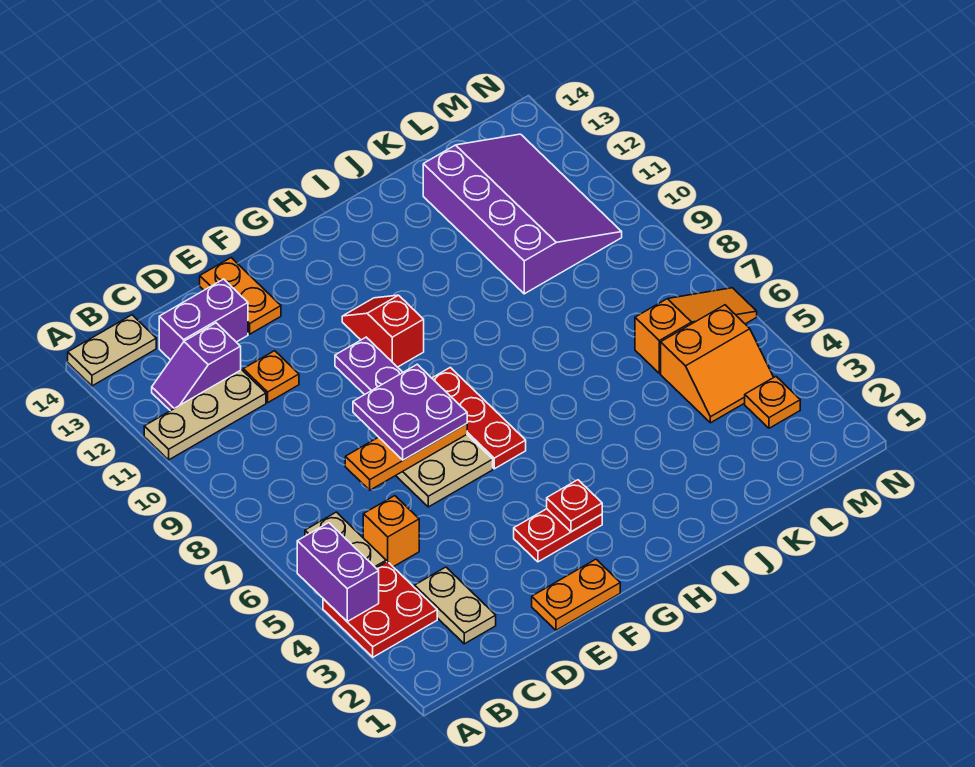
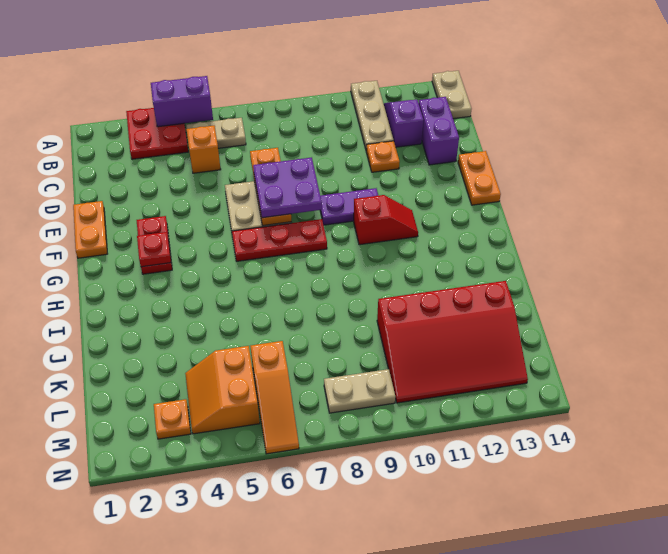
tan plate C2:C3 level 1 -> tan plate M8:M9 level 1
orange plate E13:E14 level 1 -> orange plate E14:F14 level 1
purple slope K10:M13 level 1 top K -> red slope K10:M13 level 1 top K

